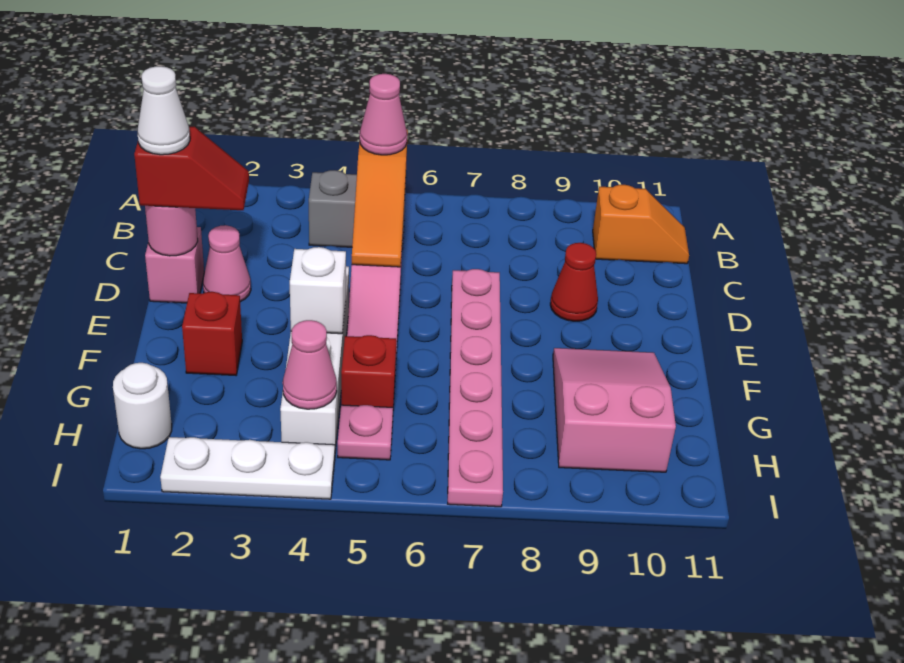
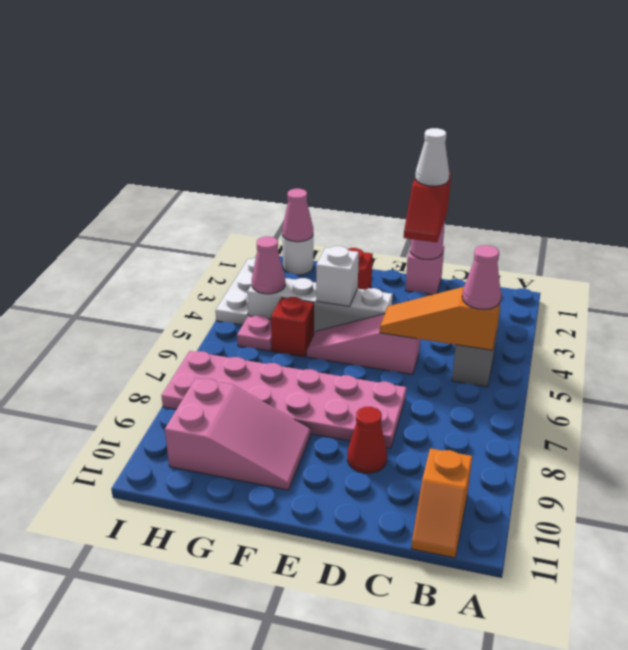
pink cone D2 level 1 -> pink cone H1 level 2
pink plate D7:I7 level 1 -> pink plate D7:I8 level 1

